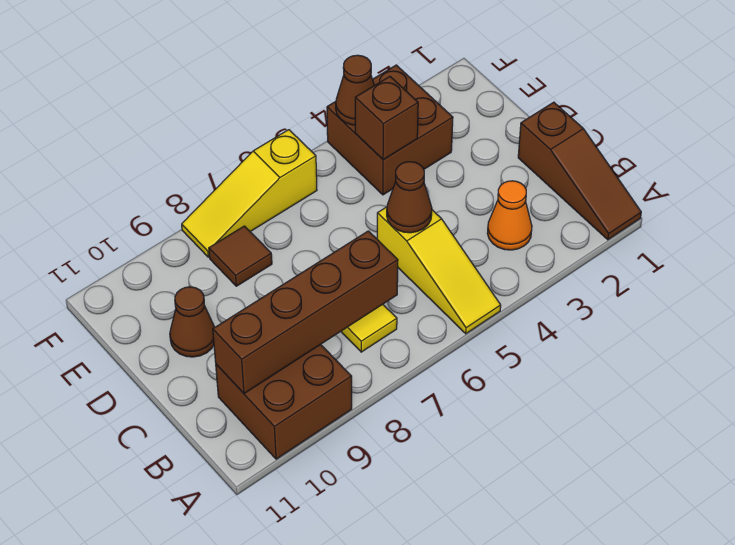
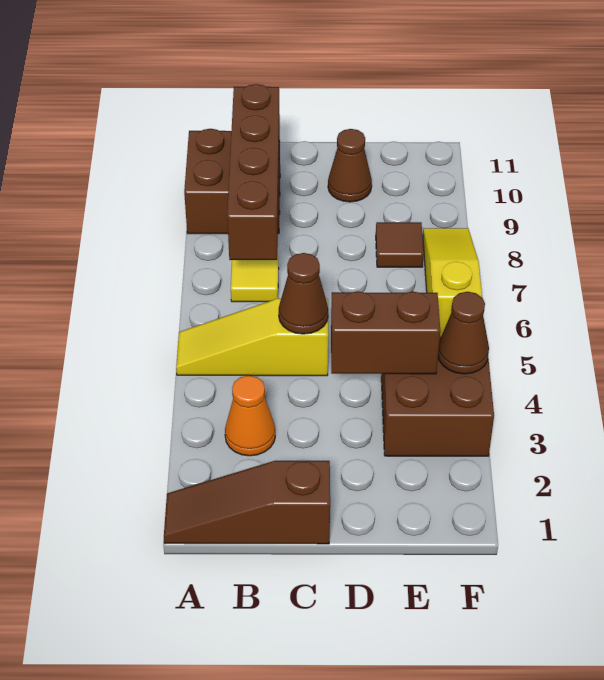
brown brick E4 level 2 -> brown brick D4:E4 level 2

